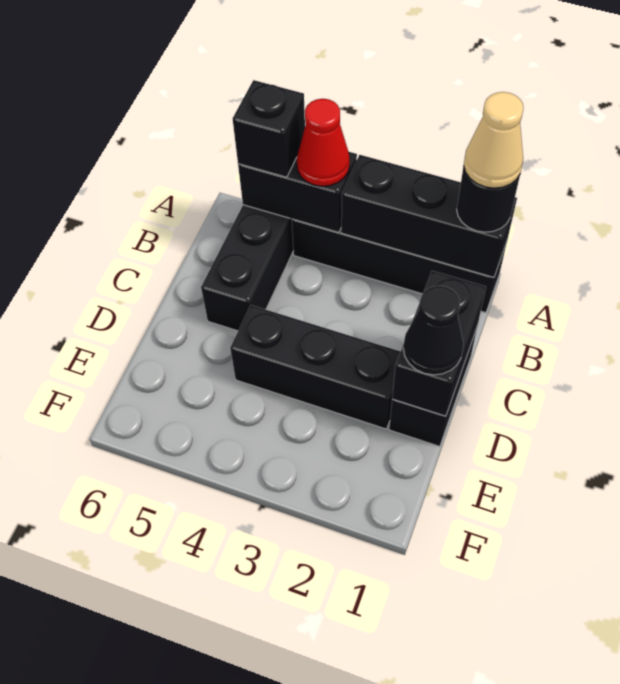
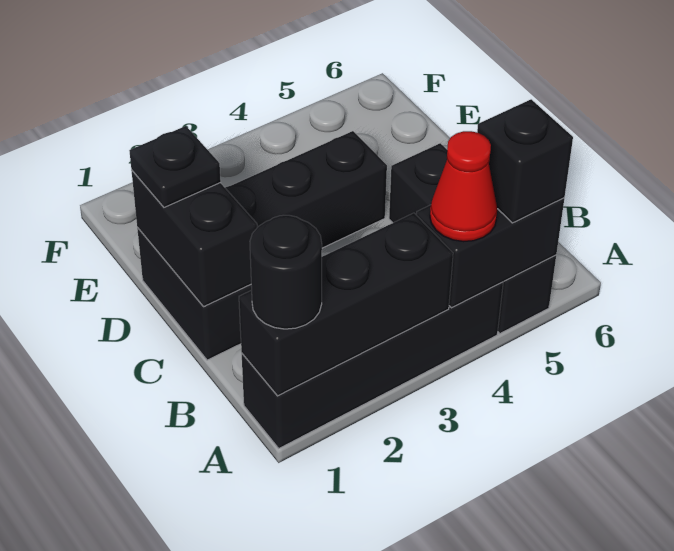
tan cone A1 level 4 -> none
black cone D1 level 3 -> black plate D1 level 3

